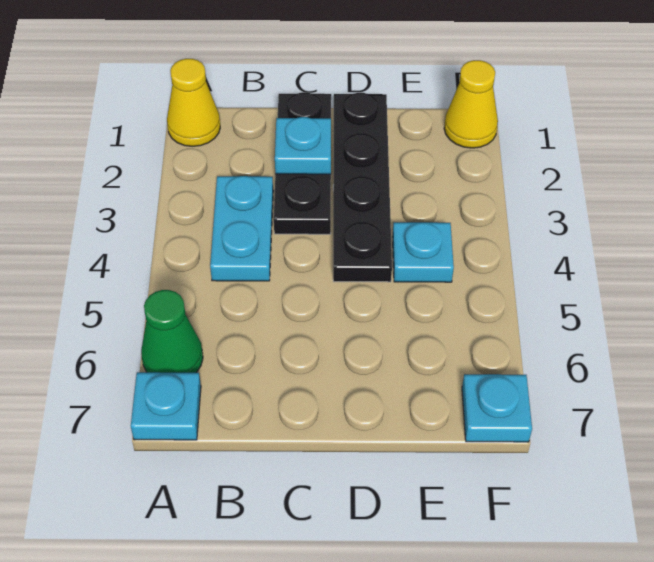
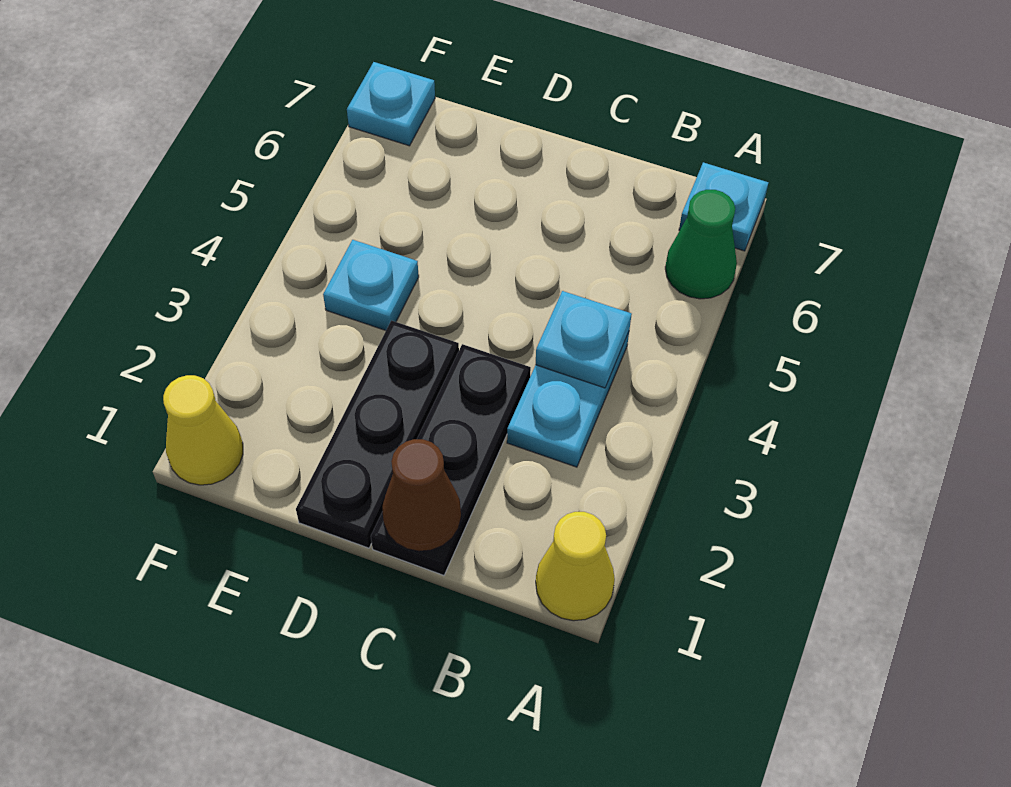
none -> brown cone C1 level 2
cyan plate C2 level 2 -> cyan plate B4 level 2
black plate D1:D4 level 1 -> black plate D1:D3 level 1

